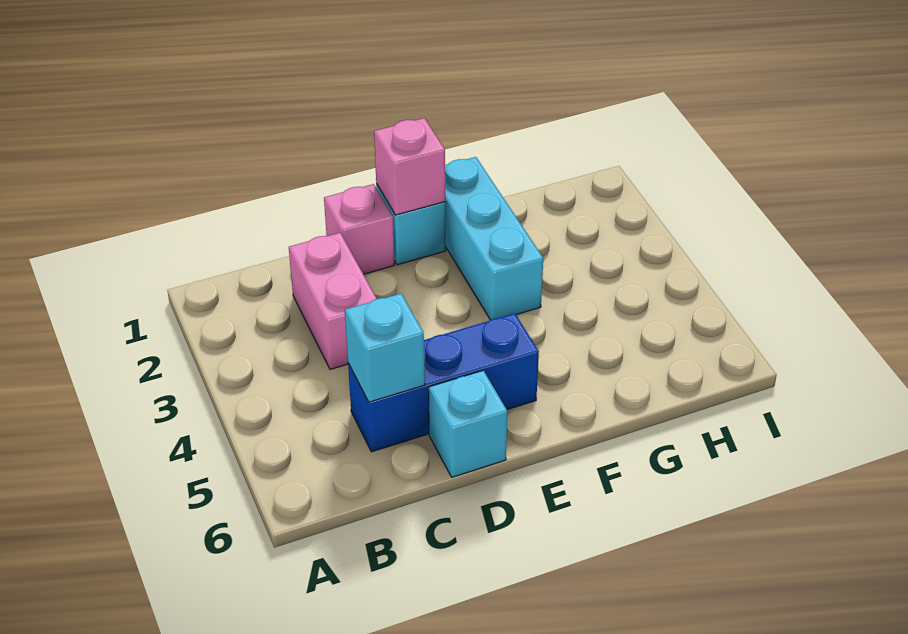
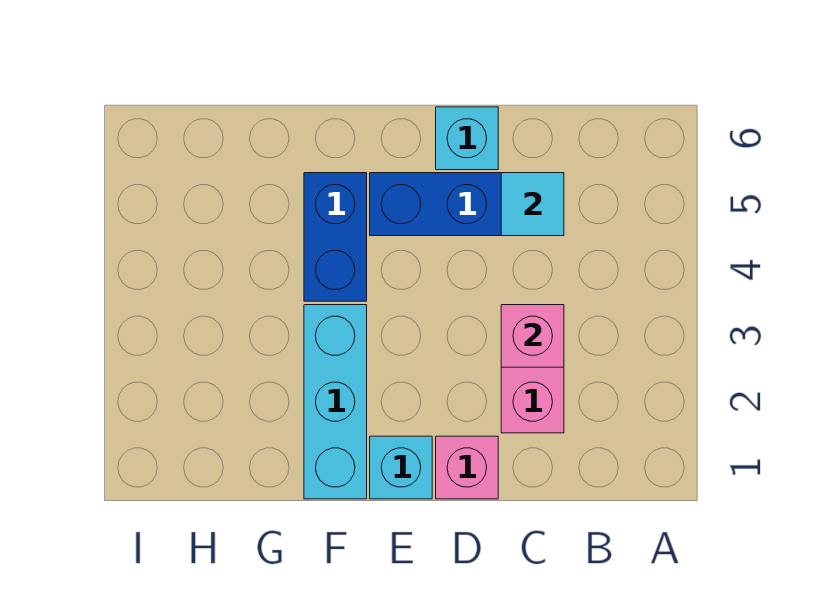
cyan brick C5 level 2 -> cyan tile C5 level 2
pink brick E1 level 2 -> pink brick C3 level 2
none -> blue brick F4:F5 level 1

